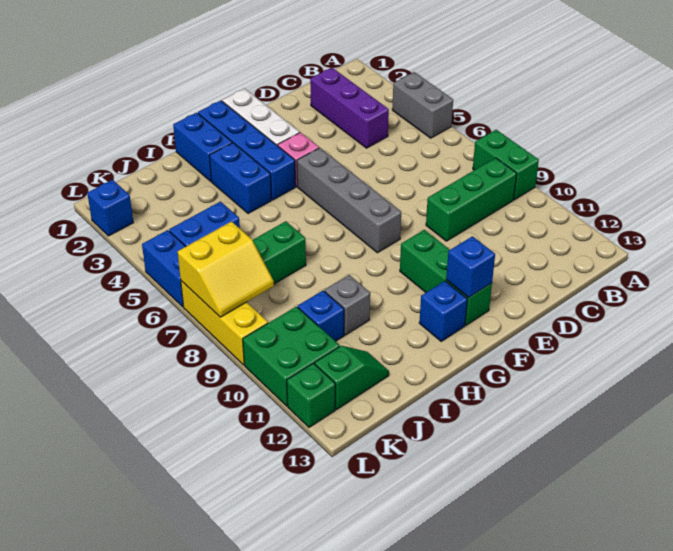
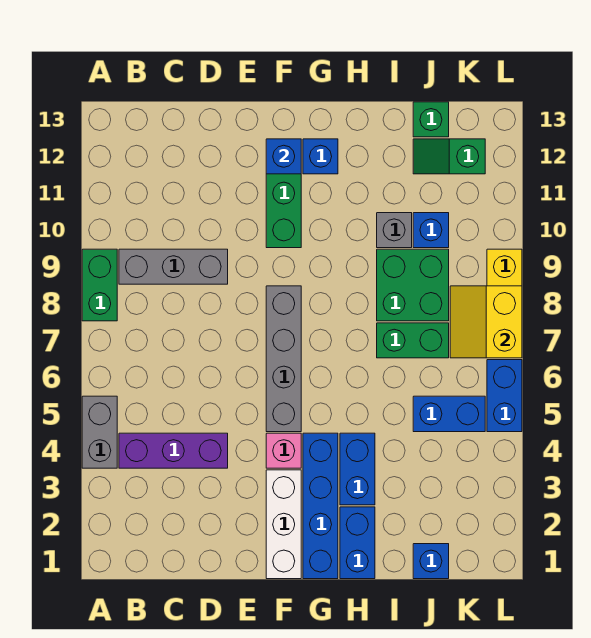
green brick B9:D9 level 1 -> grey brick B9:D9 level 1
purple brick C2:C4 level 1 -> purple brick B4:D4 level 1
yellow slope K7:L8 level 2 top 7 -> yellow slope K7:L8 level 2 top L
green brick K10:L11 level 1 -> green brick I8:J9 level 1
blue brick L2 level 1 -> blue brick J1 level 1
green brick L12 level 1 -> green brick J13 level 1

